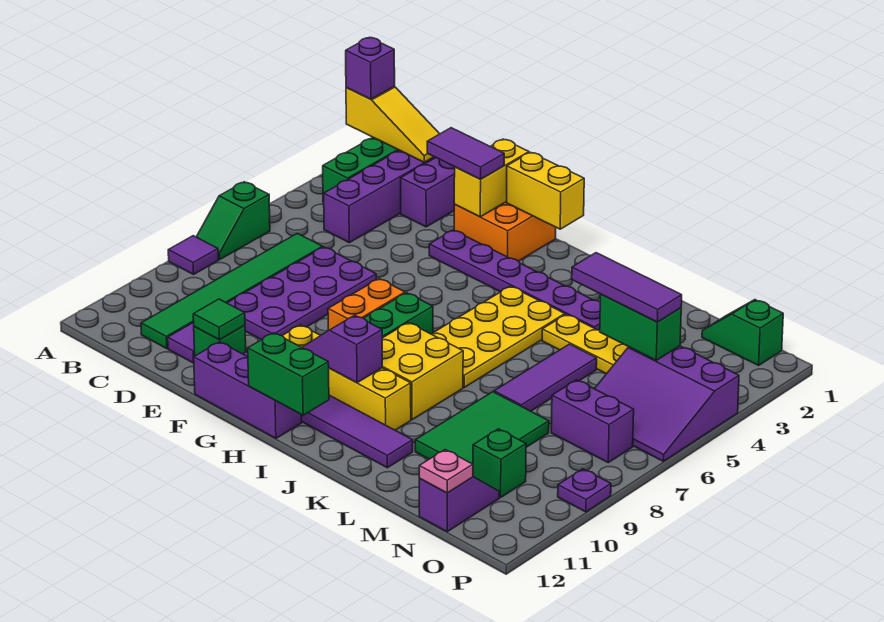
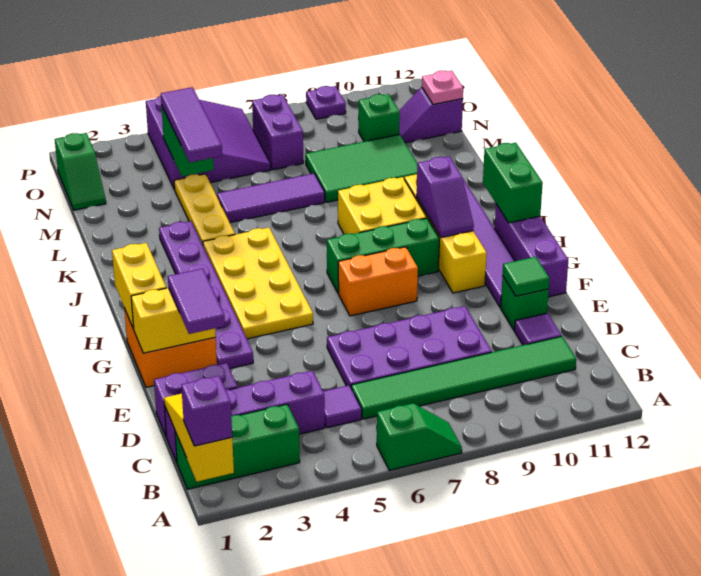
purple tile A8 level 1 -> purple tile C5 level 1
yellow plate I4:J7 level 1 -> yellow plate G4:J5 level 1

